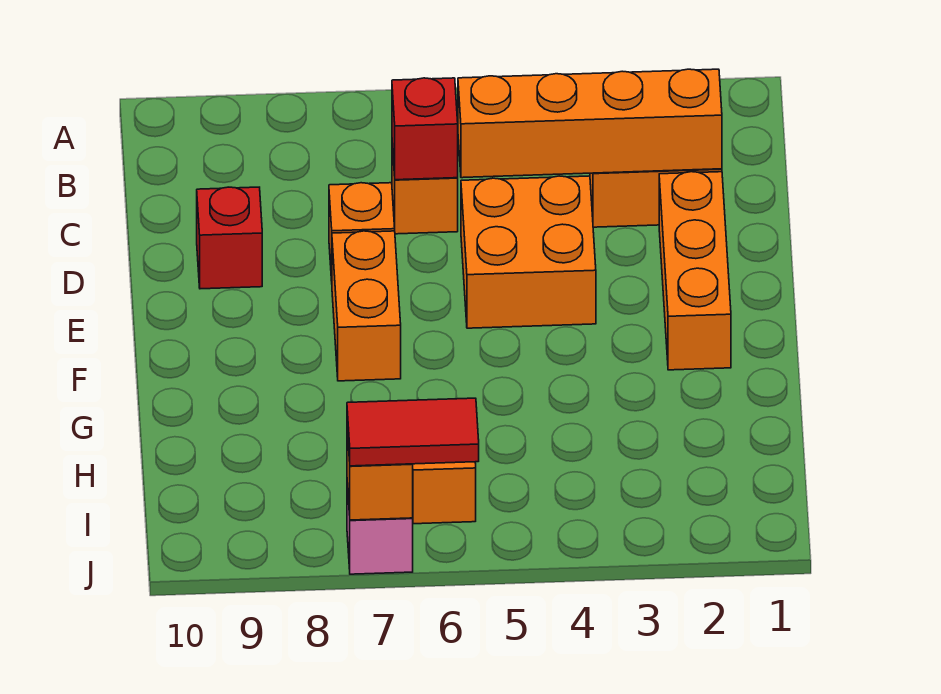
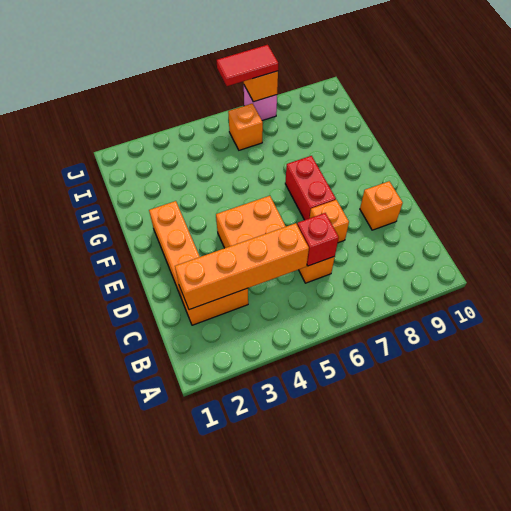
red brick D9 level 1 -> orange brick D9 level 1
orange brick E7:F7 level 1 -> red brick E7:F7 level 1

